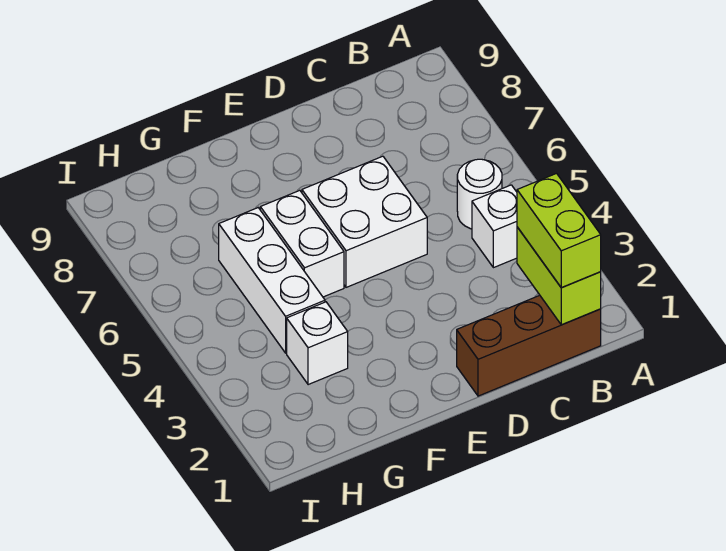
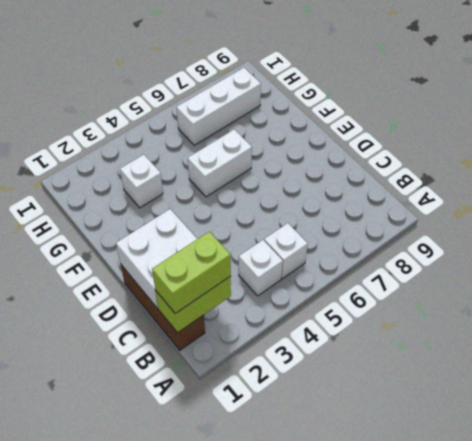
white round brick B5 level 1 -> white brick B5 level 1
white brick D5:E6 level 1 -> white brick C1:D2 level 2
white brick G4:G6 level 1 -> white brick H6:H8 level 1

